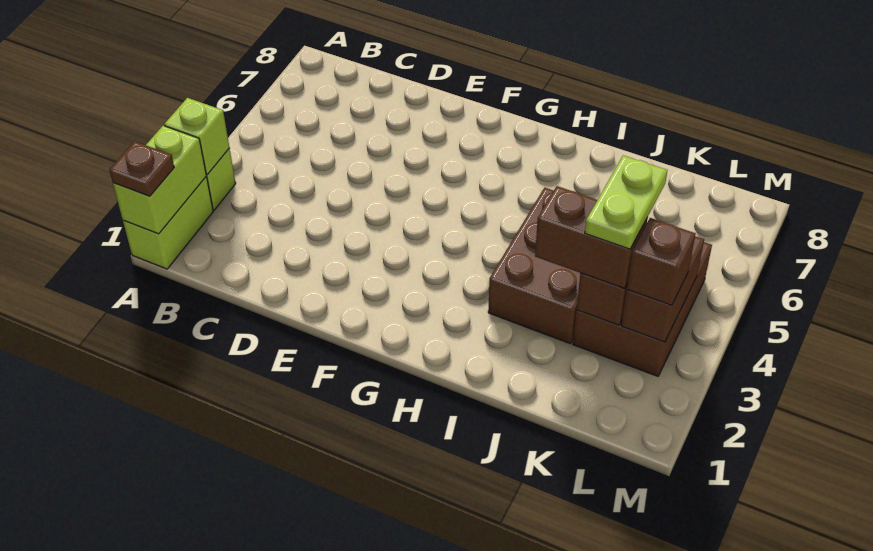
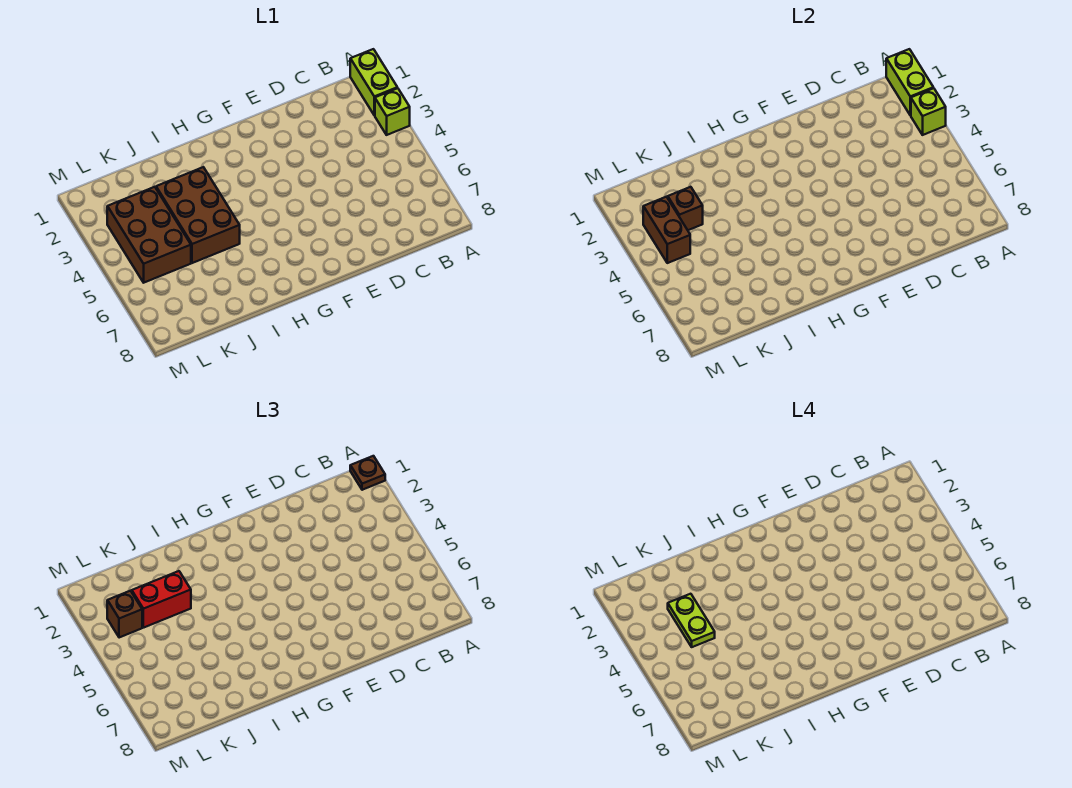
brown brick J3:K3 level 3 -> red brick J3:K3 level 3

